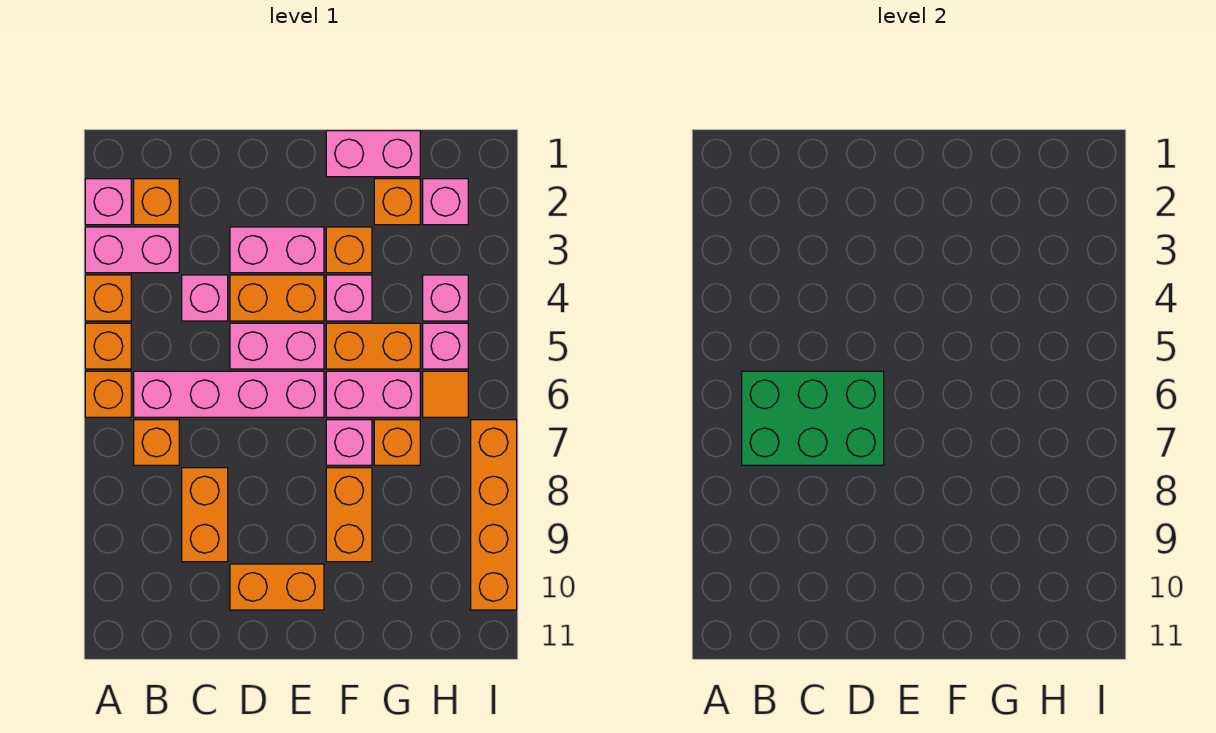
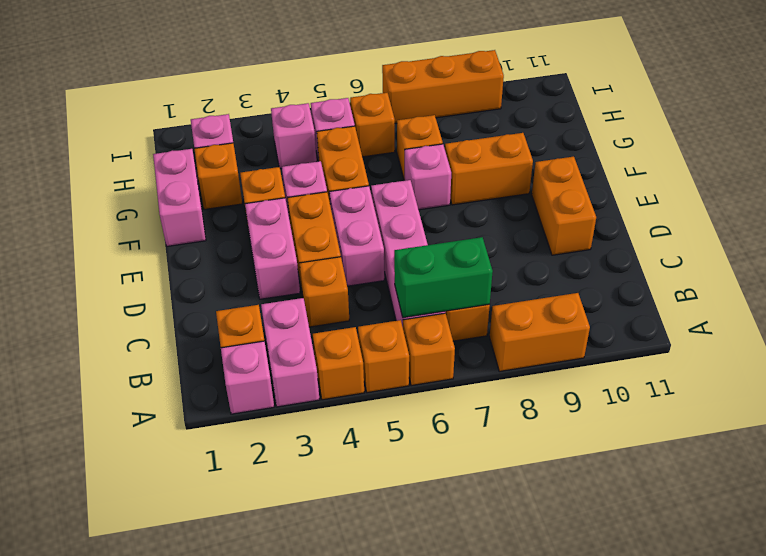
green brick B6:D7 level 2 -> green brick B6:B7 level 2
pink brick C4 level 1 -> orange brick C4 level 1
orange brick C8:C9 level 1 -> orange brick A8:A9 level 1
pink brick F6:G6 level 1 -> none
orange tile H6 level 1 -> orange brick H6 level 1
orange brick I7:I10 level 1 -> orange brick I7:I9 level 1

